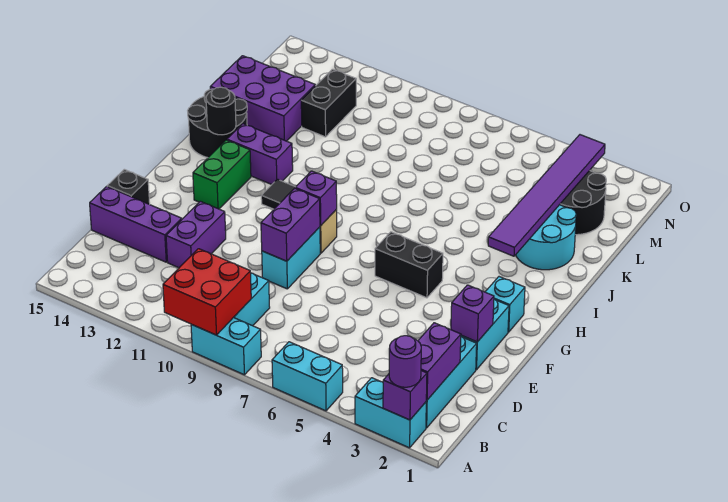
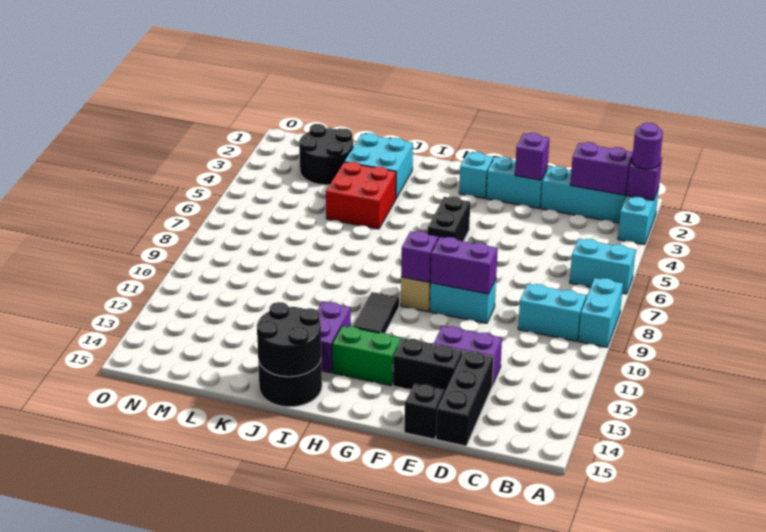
cyan brick A5:A6 level 1 -> cyan brick A6:B6 level 1
red brick A9:B10 level 2 -> red brick J4:K5 level 1
purple brick D13:D15 level 1 -> black brick D13:D15 level 1
purple tile I3:N3 level 2 -> none
black round brick I14 level 2 -> black round brick I14:J15 level 2
cyan round brick J2:K3 level 1 -> cyan brick J2:K3 level 1
purple brick K13:L15 level 1 -> none
black brick L12:M12 level 1 -> black brick E13:F13 level 1

